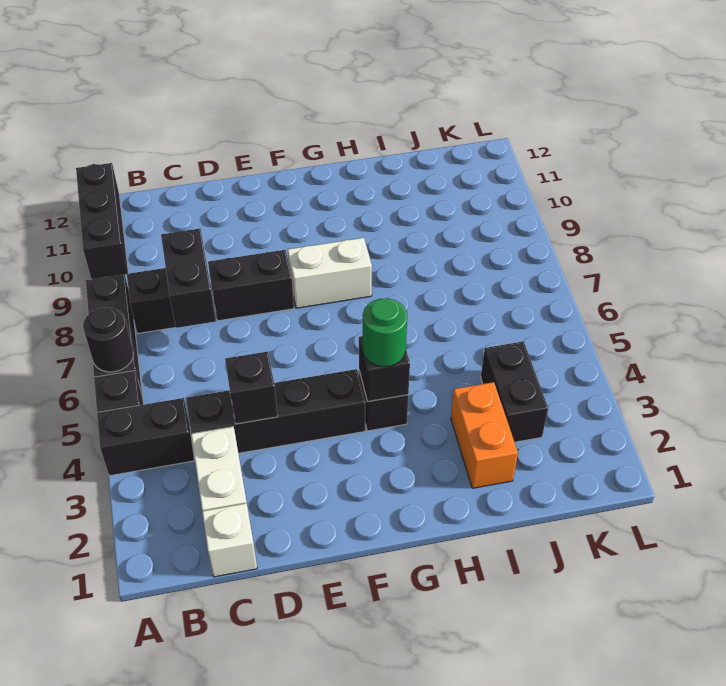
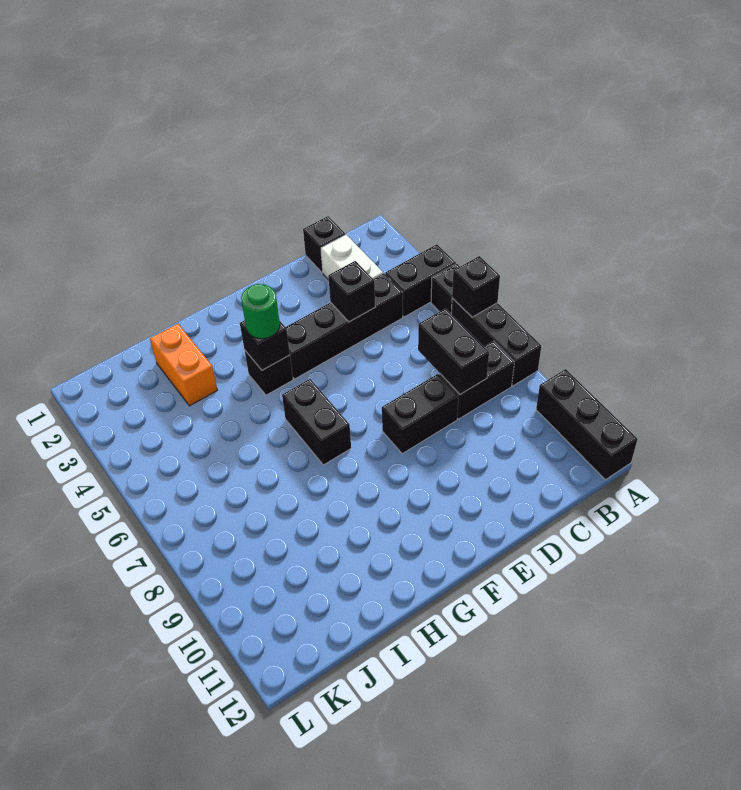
black round brick A6 level 2 -> black brick A6 level 2
white brick C1 level 1 -> black brick C1 level 1
white brick F8:G8 level 1 -> none
black brick J3:J4 level 1 -> black brick G6:G7 level 1

